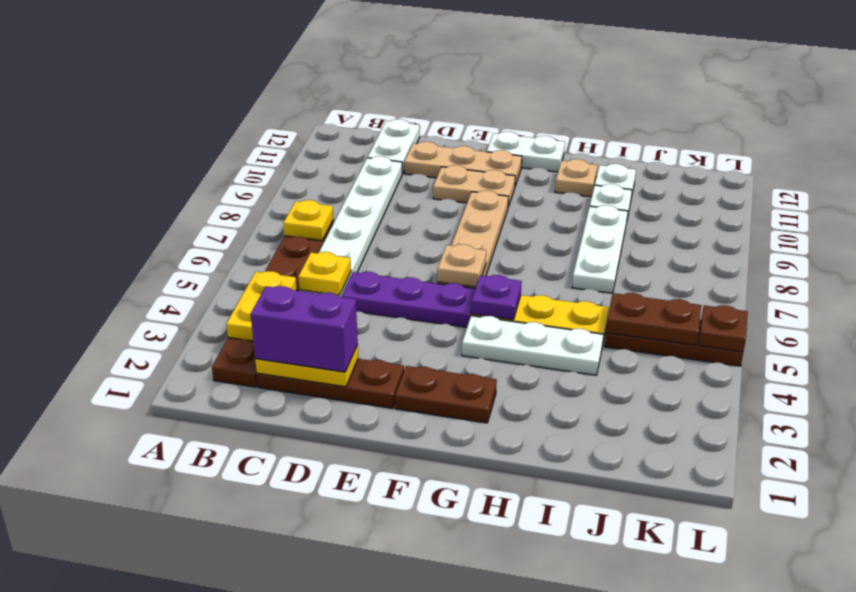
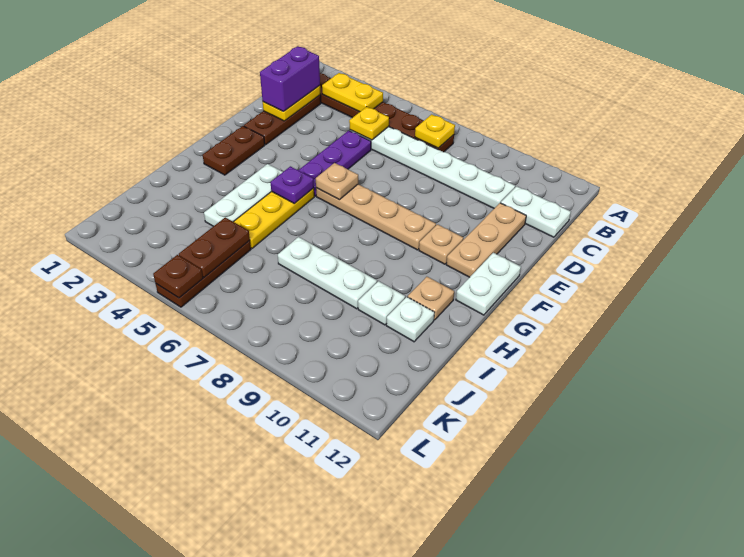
tan plate E10:F10 level 1 -> tan plate F10 level 1

